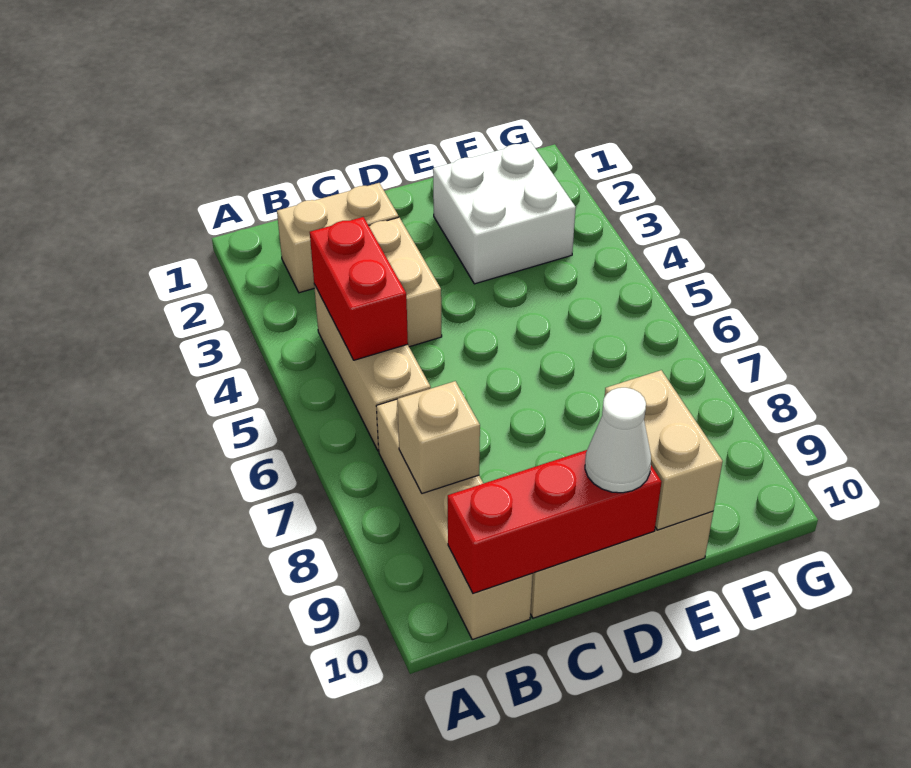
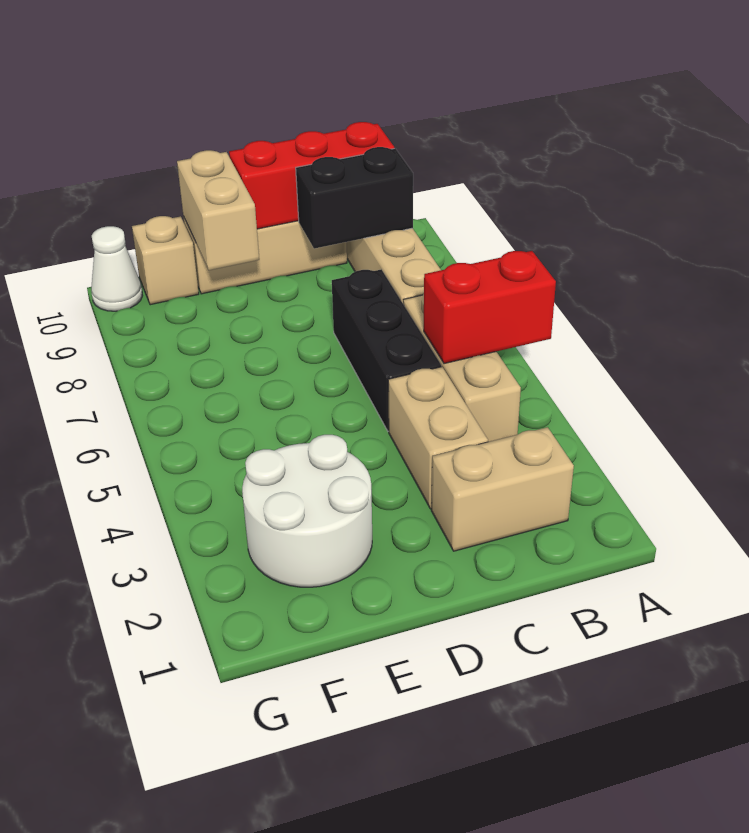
red brick B4:B5 level 2 -> red brick A5:B5 level 2
tan brick B8 level 2 -> tan brick F10 level 1
none -> black brick B9:C9 level 2
none -> black brick C5:C7 level 1
white cone D10 level 3 -> white cone G10 level 1
white brick E2:F3 level 1 -> white round brick E2:F3 level 1

